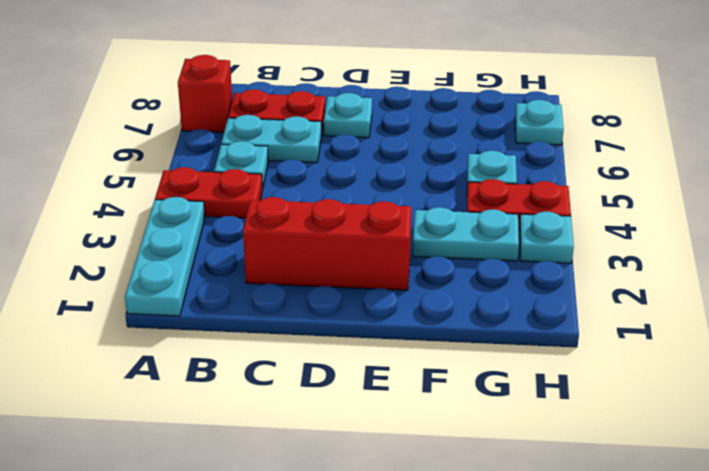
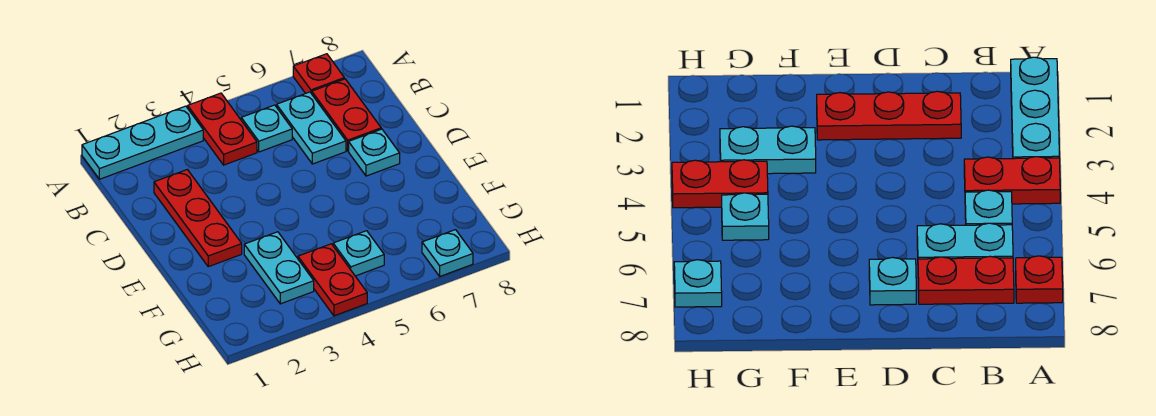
red brick A7 level 1 -> red plate A7 level 1
red brick C2:E2 level 1 -> red plate C2:E2 level 1
cyan plate H3 level 1 -> none

